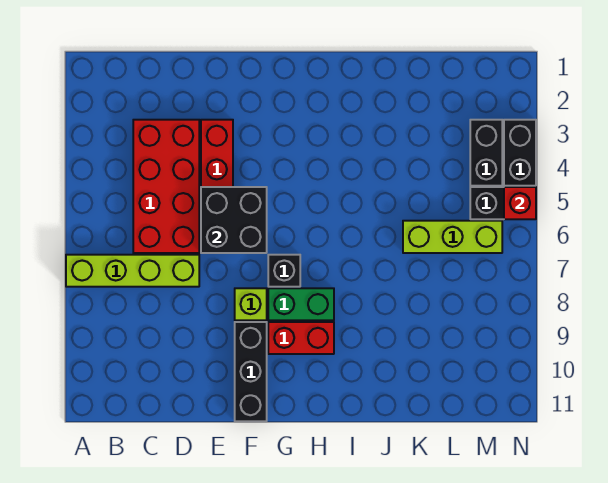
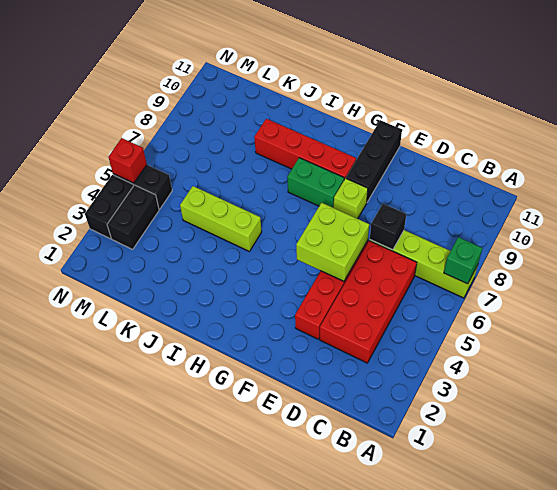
none -> green brick A7 level 2
black brick E5:F6 level 2 -> lime brick E5:F6 level 2
black brick G7 level 1 -> black brick D7 level 2
red brick G9:H9 level 1 -> red brick G9:J9 level 1
lime brick K6:M6 level 1 -> lime brick I5:K5 level 1

